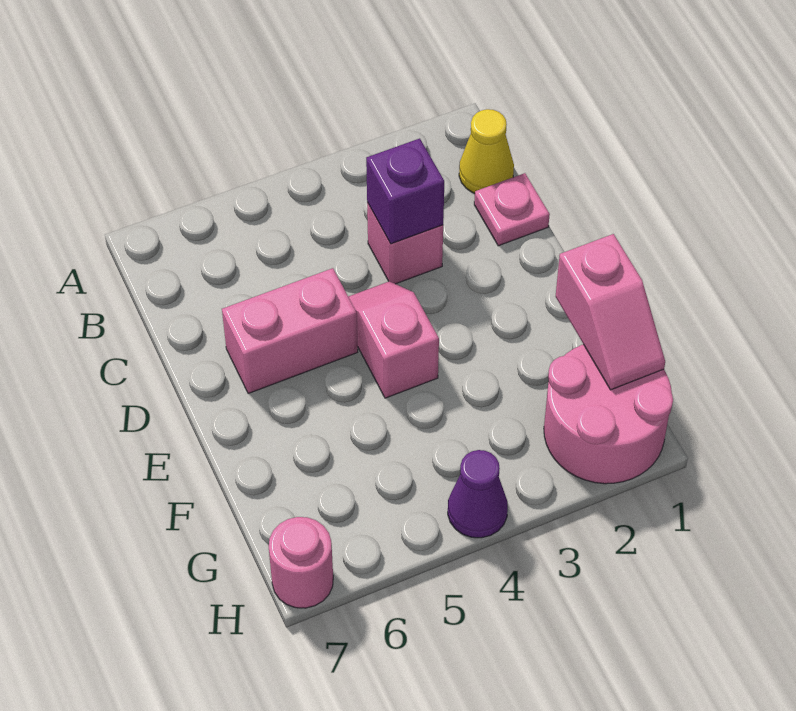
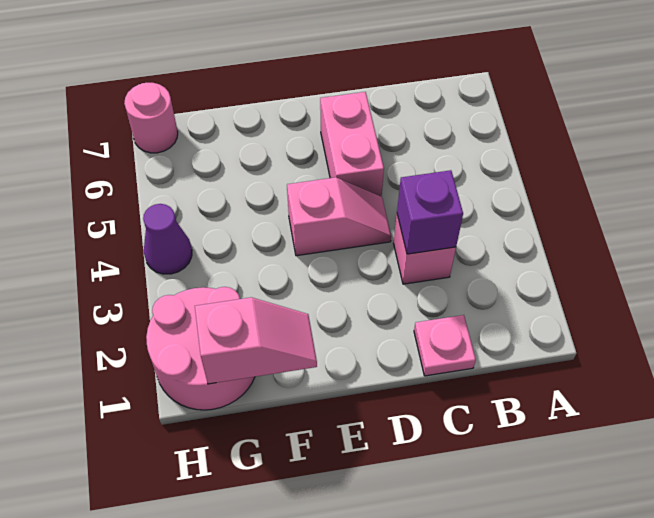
yellow cone B1 level 1 -> none
pink slope F1:G1 level 2 top F -> pink slope F1:G1 level 2 top G

